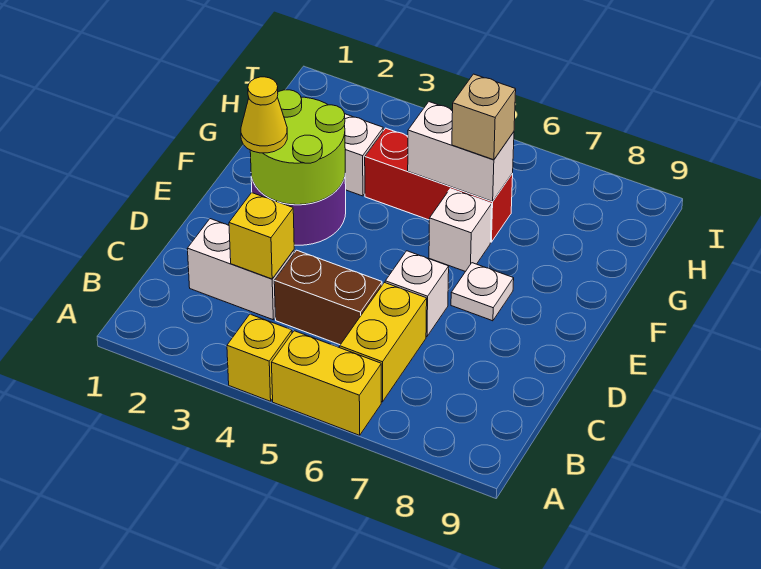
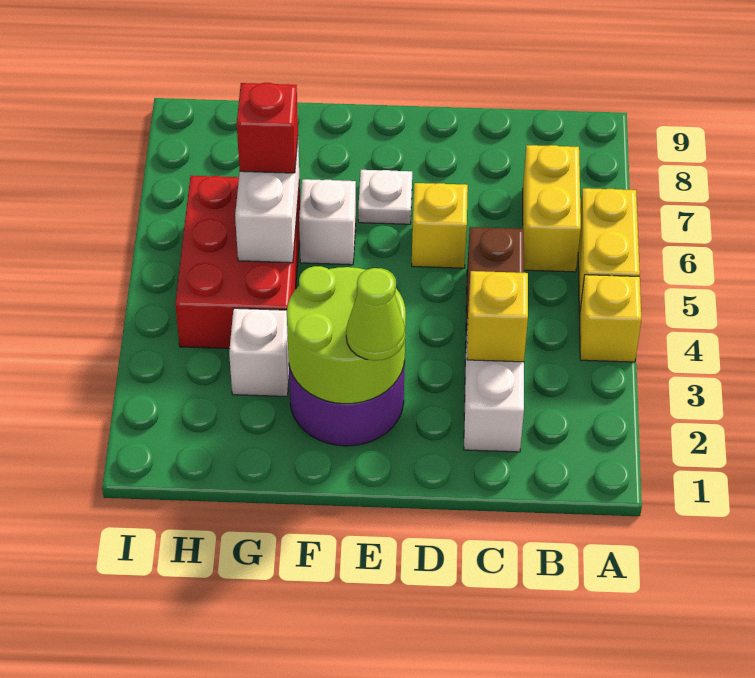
yellow brick B6:C6 level 1 -> yellow brick B6:B7 level 1
white brick D6 level 1 -> yellow brick D6 level 1
yellow cone E2 level 3 -> lime cone E2 level 3
red brick G4:G6 level 1 -> red brick G4:H6 level 1
tan brick G6 level 3 -> red brick G6 level 3

